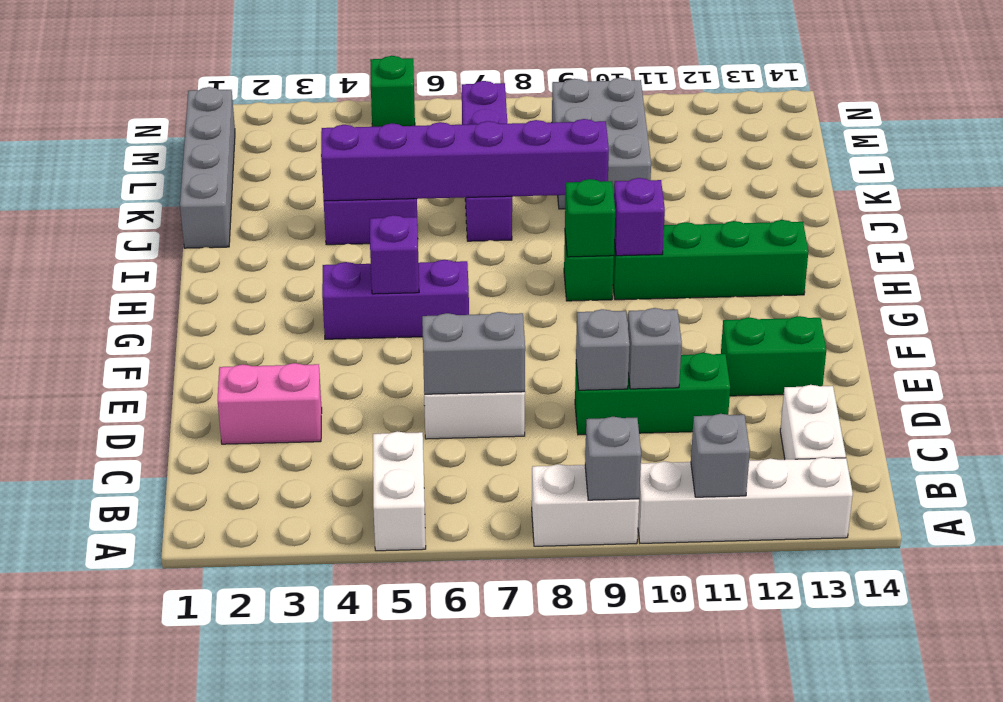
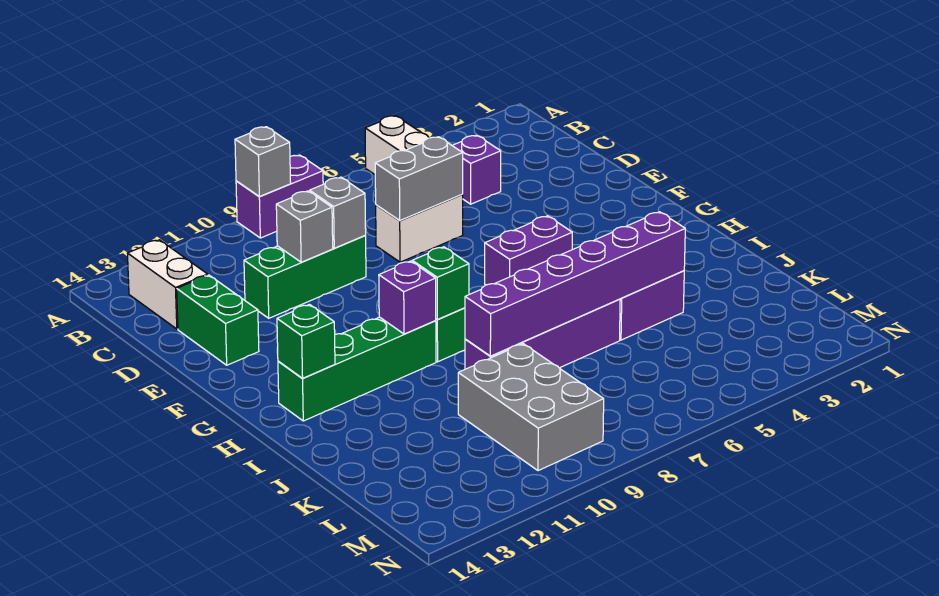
white brick A8:A9 level 1 -> purple brick A8:A9 level 1
white brick A10:A13 level 1 -> none
grey brick A11 level 2 -> none
pink brick D2:D3 level 1 -> none
green brick E12:E13 level 1 -> green brick D13:E13 level 1
purple brick G4:G6 level 1 -> purple brick G5:G6 level 1
purple brick G5 level 2 -> purple brick C4 level 1
grey brick J1:M1 level 1 -> none
purple brick J7:M7 level 1 -> purple brick J6:J9 level 1
green brick N5 level 1 -> green brick H13 level 2

